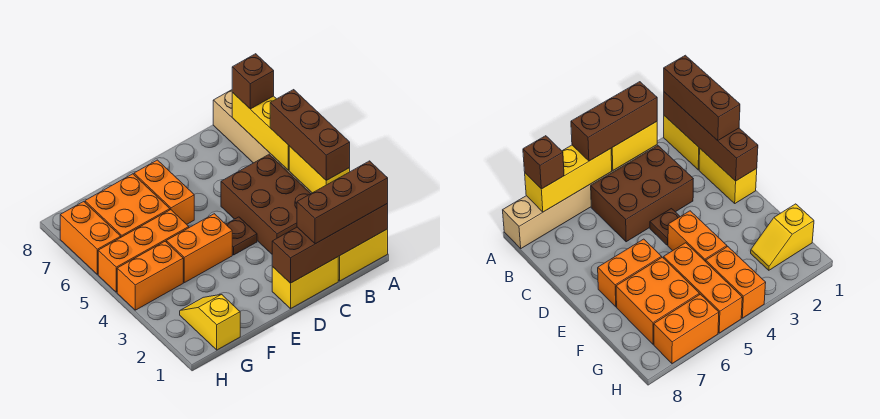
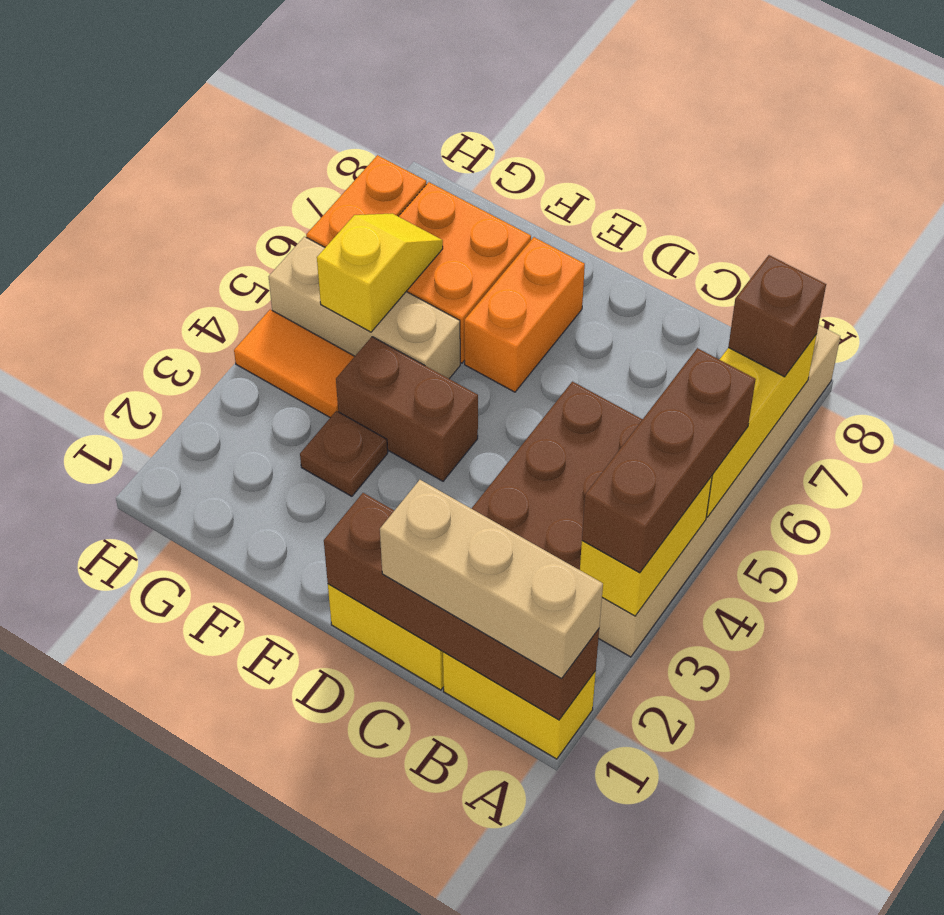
brown brick A1:C1 level 3 -> tan brick A1:C1 level 3
brown plate D4 level 1 -> brown plate F3 level 1
orange brick E4:F4 level 1 -> brown brick E4:F4 level 1
orange brick F5:H5 level 1 -> tan brick F5:H5 level 1
yellow slope G1:G2 level 1 top 1 -> yellow slope G5:G6 level 2 top 5
orange brick G4:H4 level 1 -> orange tile G4:H4 level 1

